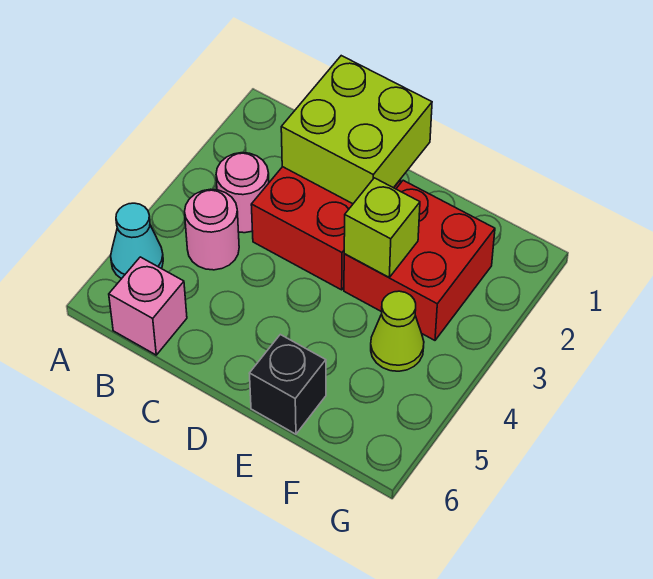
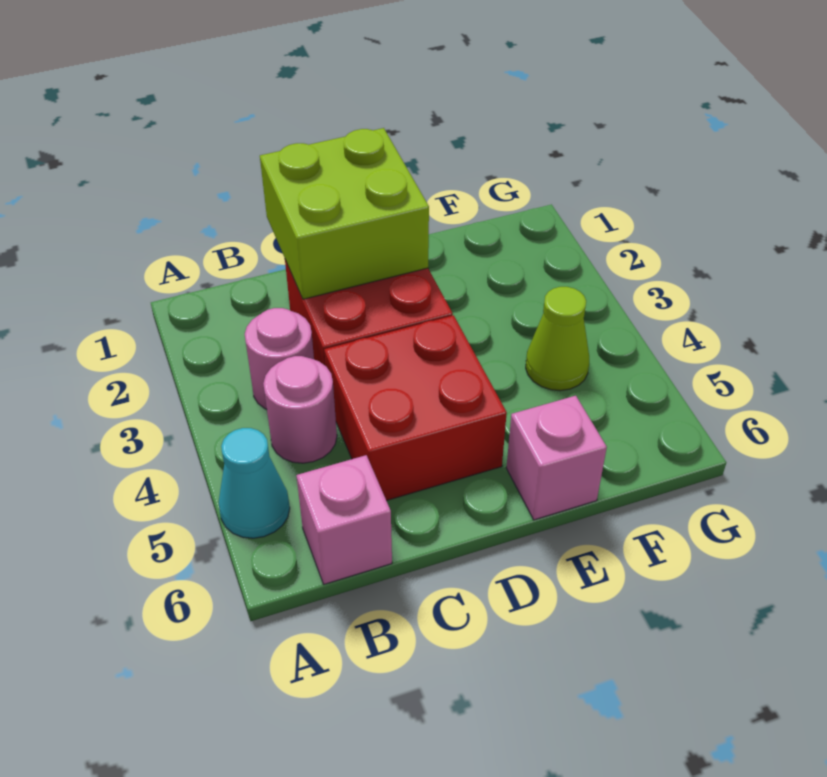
red brick E2:F3 level 1 -> red brick C4:D5 level 1
lime brick E3 level 2 -> none
black brick E6 level 1 -> pink brick E6 level 1

